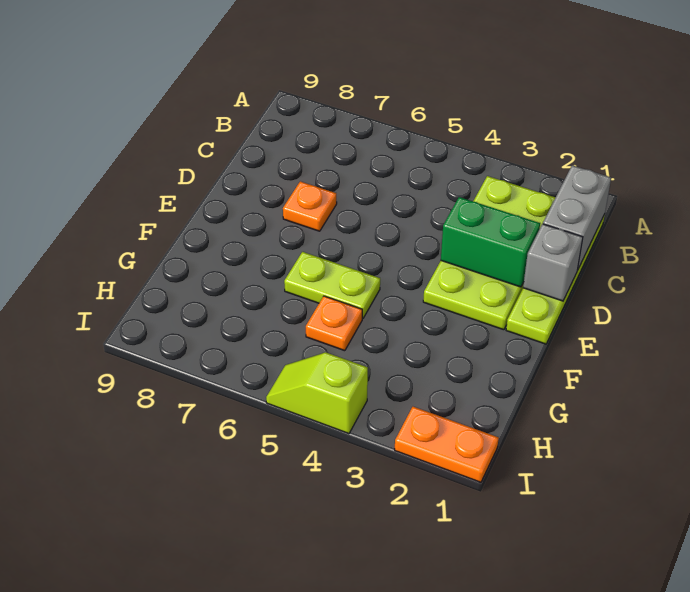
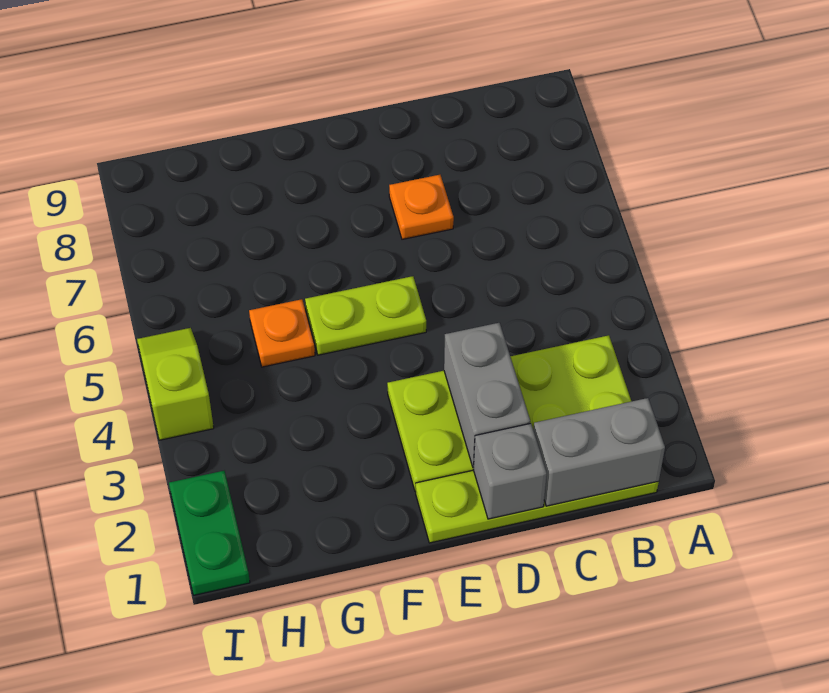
green brick D2:D3 level 2 -> grey brick D2:D3 level 2
lime plate F5:F6 level 1 -> lime plate E5:F5 level 1
orange plate I1:I2 level 1 -> green plate I1:I2 level 1

